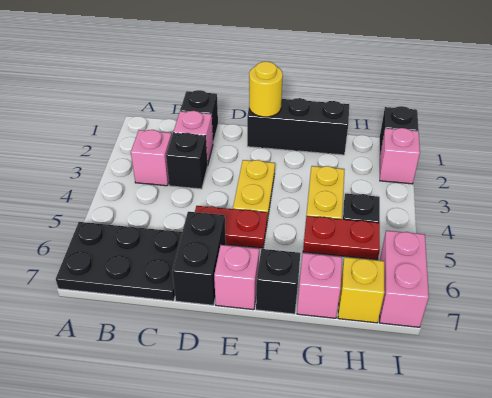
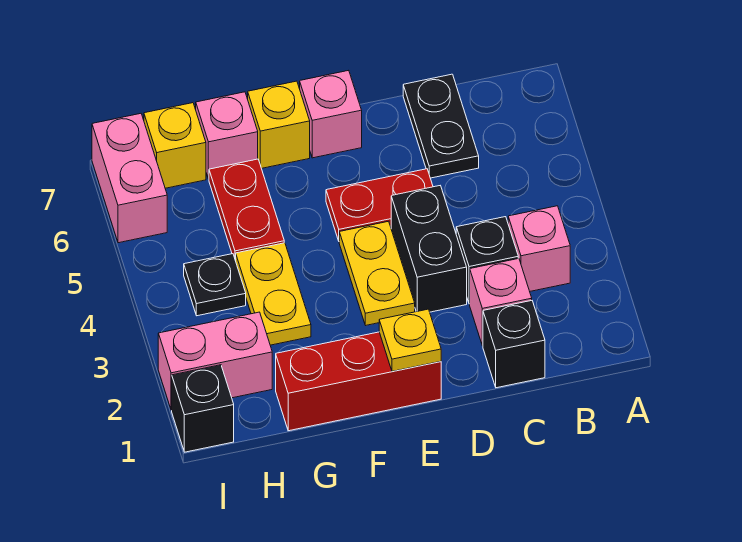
black plate A6:C7 level 1 -> black plate C6:C7 level 1
black brick D6:D7 level 1 -> black brick D3:D4 level 1
black brick E1:G1 level 1 -> red brick E1:G1 level 1
yellow round brick E1 level 2 -> yellow plate E1 level 2
black brick F7 level 1 -> yellow brick F7 level 1
red plate G5:H5 level 1 -> red plate G5:G6 level 1
pink brick I2 level 1 -> pink brick H2:I2 level 1

